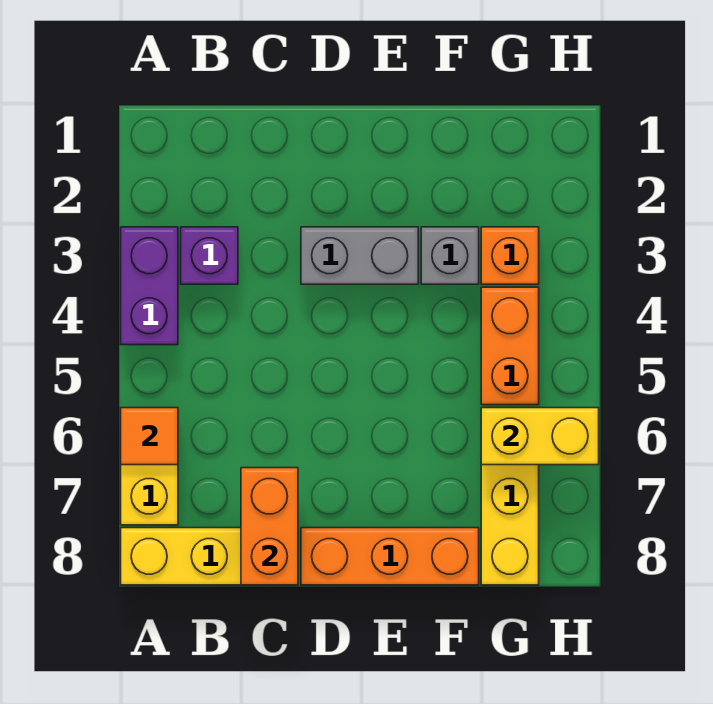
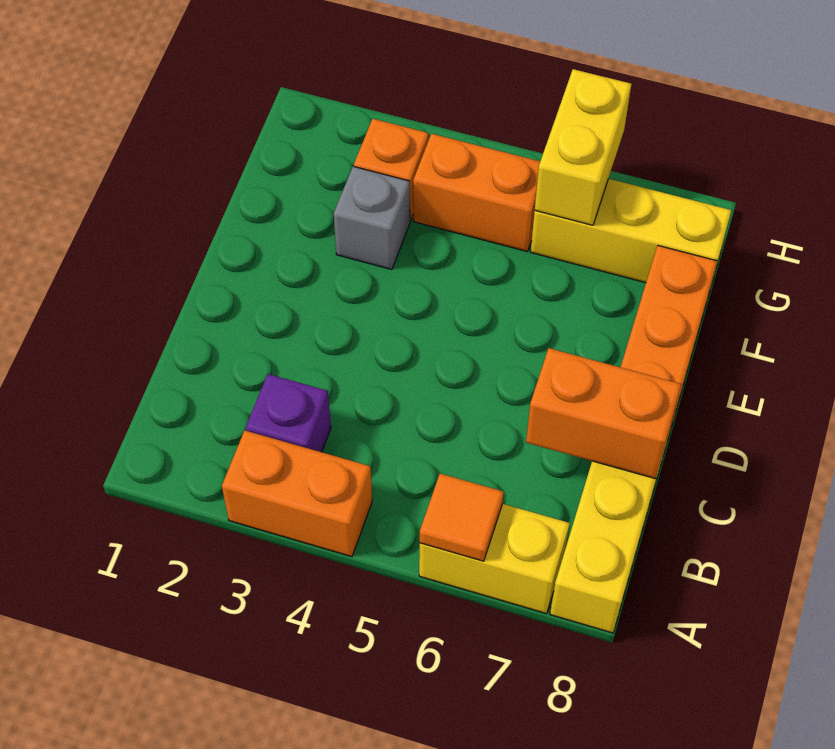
purple brick A3:A4 level 1 -> orange brick A3:A4 level 1
grey brick D3:E3 level 1 -> none

